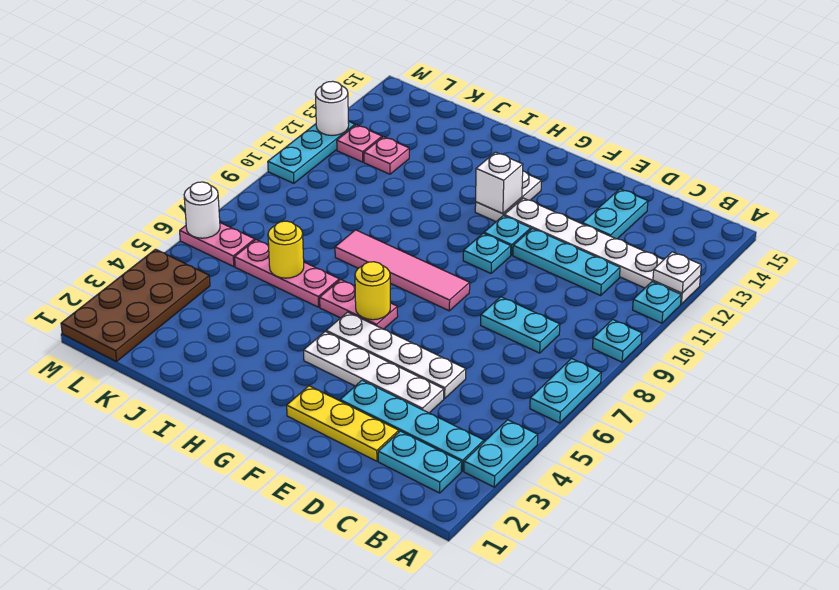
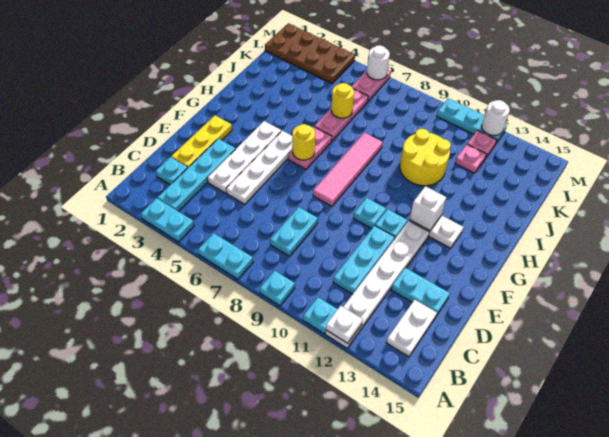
cyan plate B2:C2 level 1 -> cyan plate C2 level 1
none -> white plate B14:C14 level 1
none -> yellow round brick I10:J11 level 1

